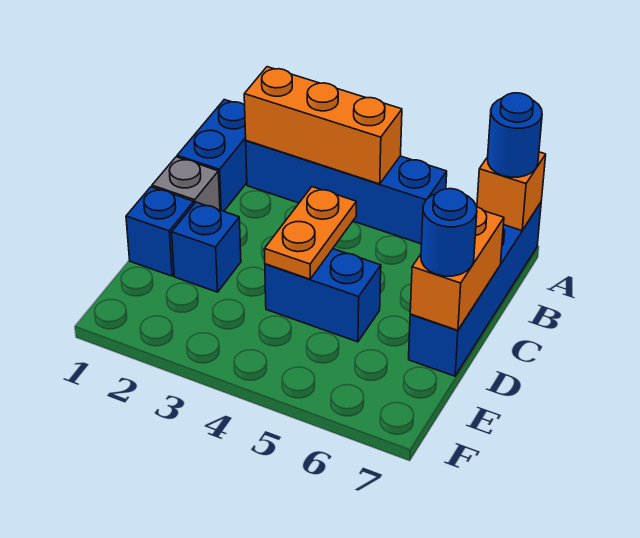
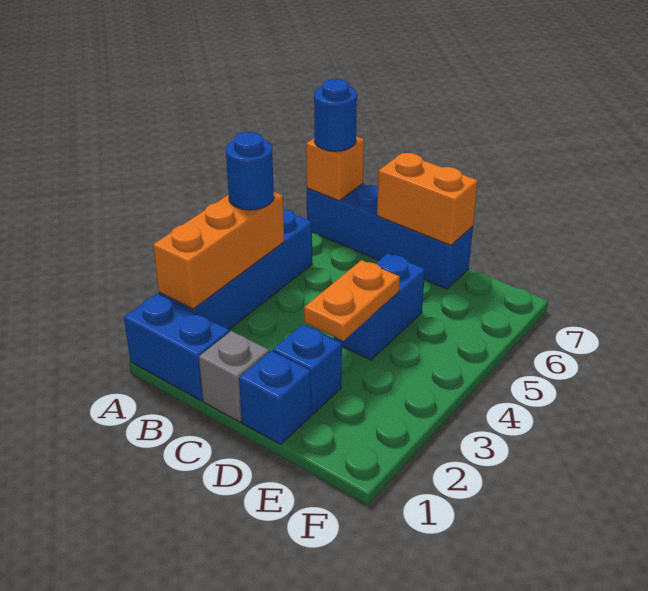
orange plate C4:D4 level 2 -> orange plate D3:D4 level 2
blue round brick D7 level 3 -> blue round brick A4 level 3

